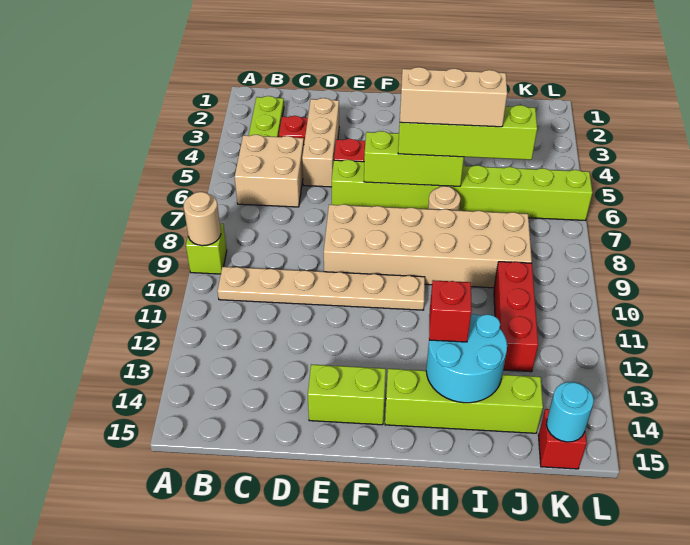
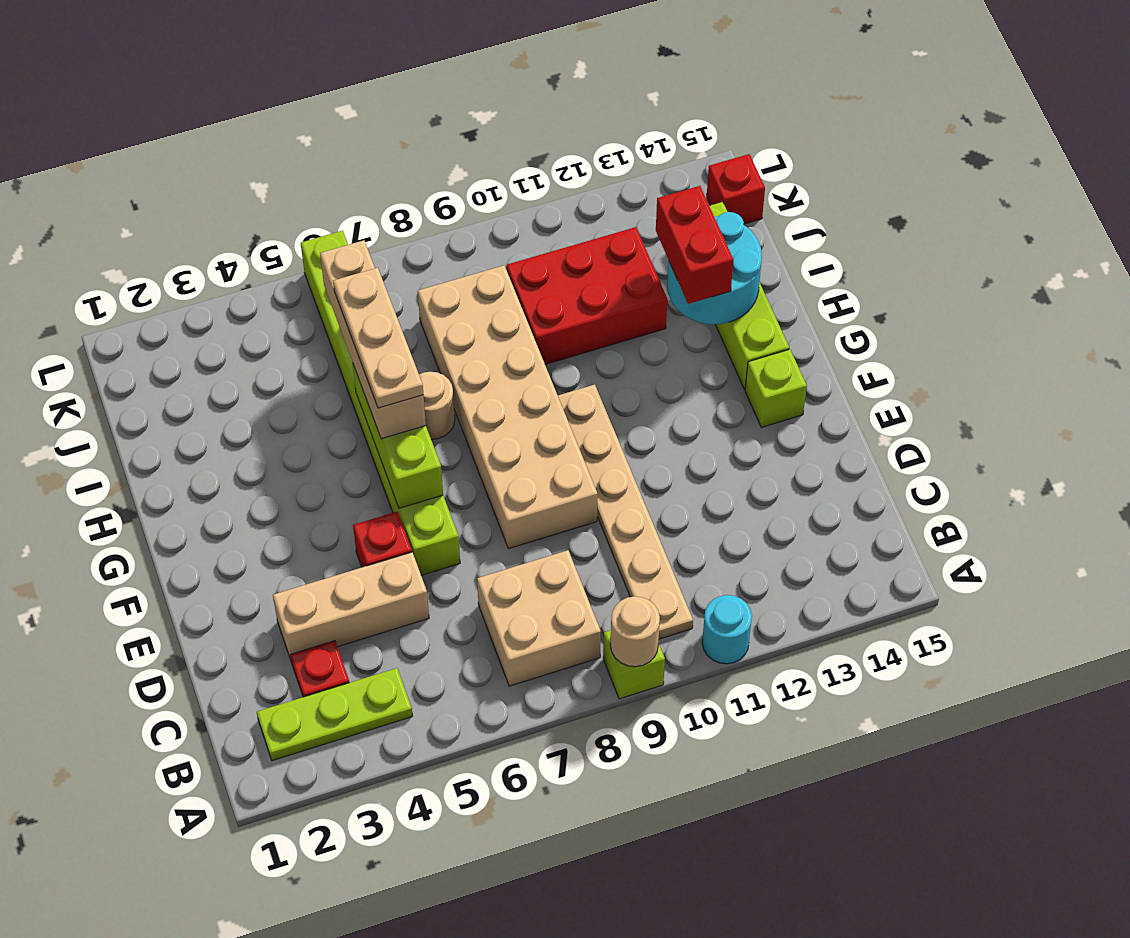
tan brick B5:C6 level 1 -> tan brick B7:C8 level 1
lime brick E14:F14 level 1 -> lime brick F14 level 1
lime brick G6:J6 level 3 -> tan brick G6:J6 level 3
tan brick G6:I6 level 4 -> tan plate G6:I6 level 4
red brick H13 level 3 -> red brick H13:I13 level 3
red brick J10:J12 level 1 -> red brick I10:J12 level 1
cyan round brick K15 level 2 -> cyan round brick A11 level 1

